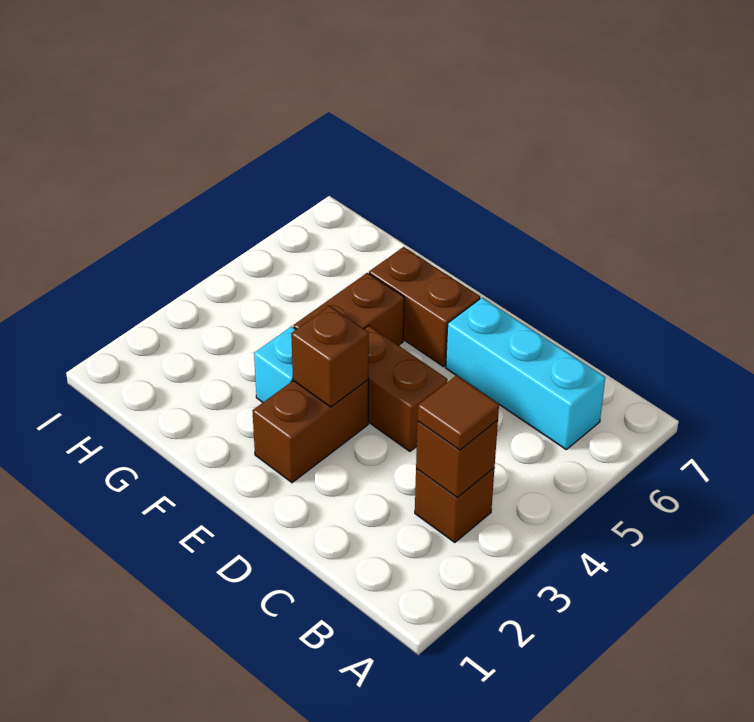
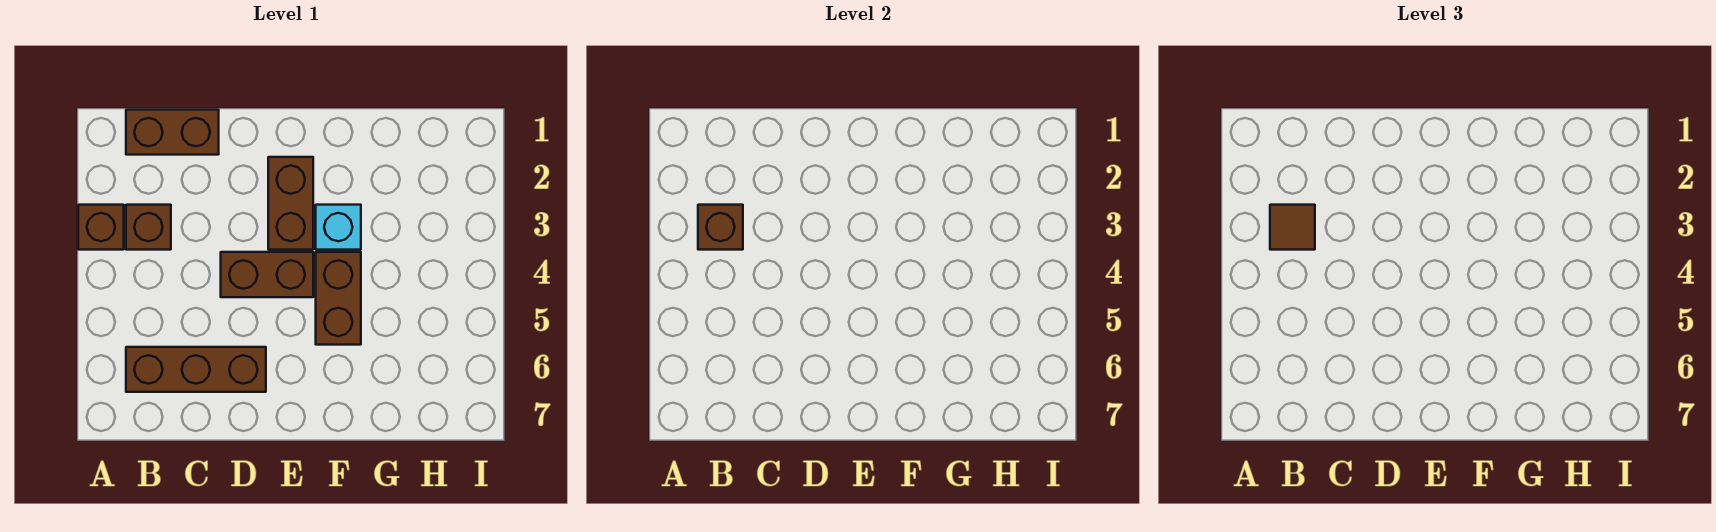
cyan brick B6:D6 level 1 -> brown brick B6:D6 level 1
brown brick E3 level 2 -> brown brick A3 level 1
brown brick E6:F6 level 1 -> brown brick B1:C1 level 1

